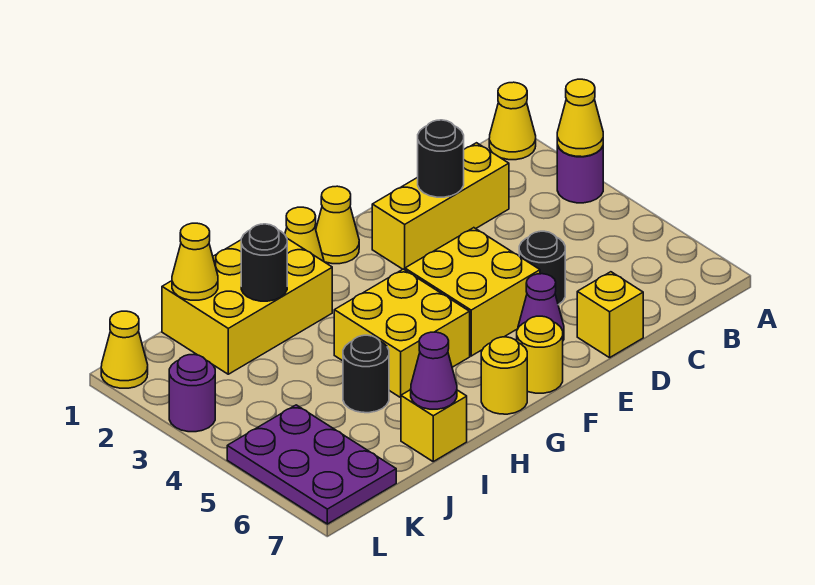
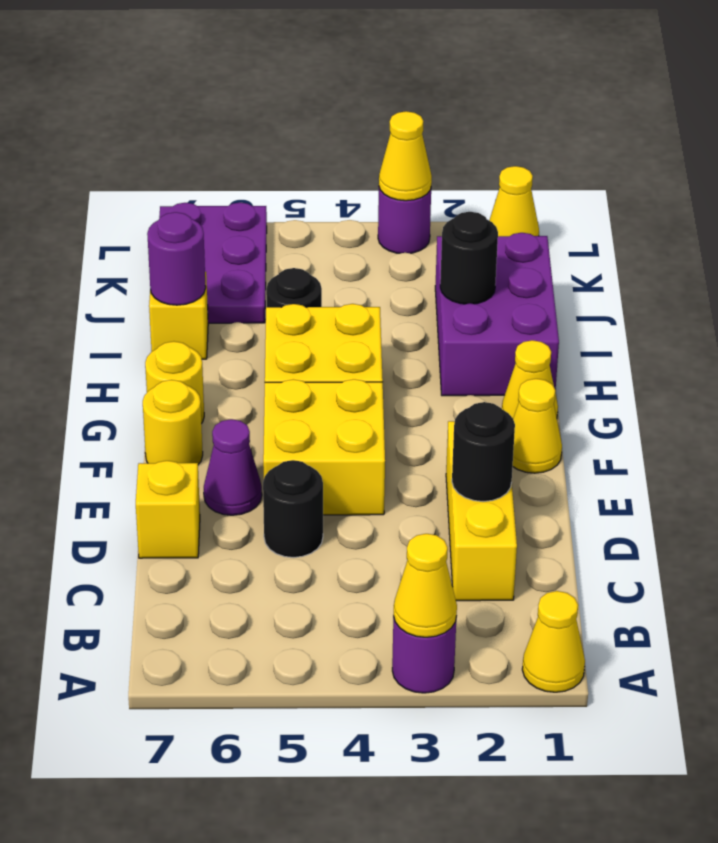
yellow brick H1:J2 level 1 -> purple brick H1:J2 level 1
purple cone I7 level 2 -> purple round brick I7 level 2
yellow cone J1 level 2 -> yellow cone L3 level 2
purple plate K5:L7 level 1 -> purple plate J6:L7 level 1

